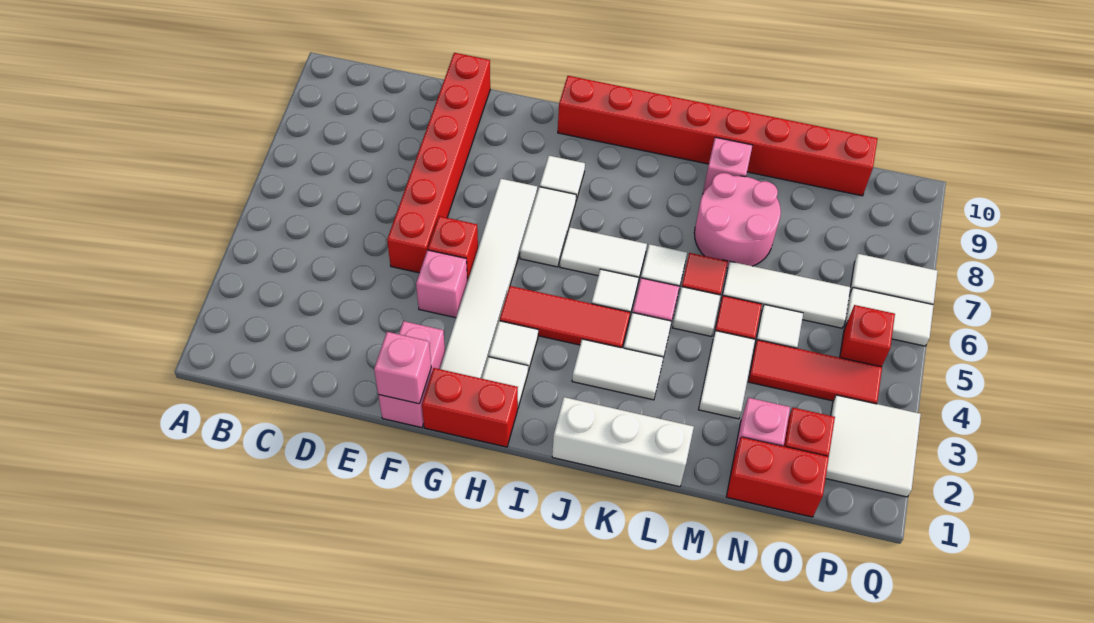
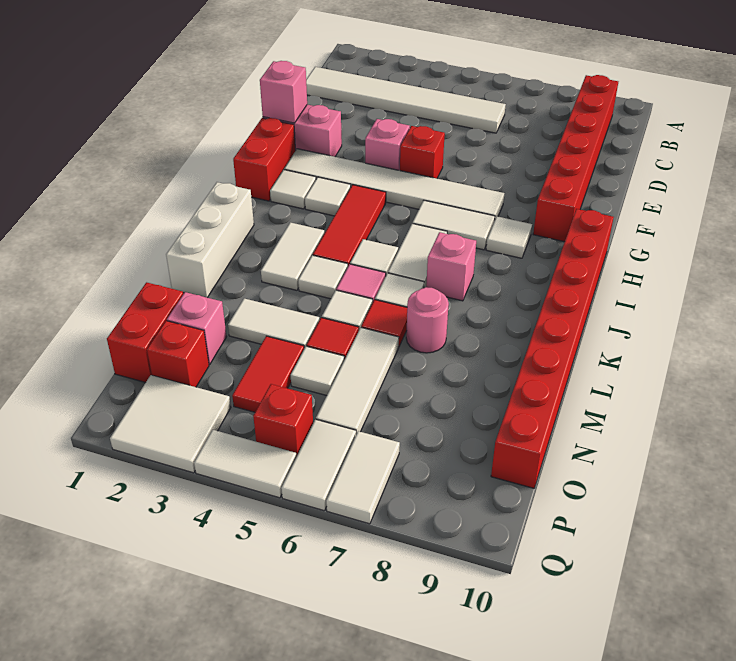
none -> white tile C1:C6 level 1
red brick E5:E10 level 1 -> red brick B9:G9 level 1
pink round brick L7:M8 level 1 -> pink round brick L7 level 1
pink brick L9 level 1 -> pink brick J7 level 1
red tile N4:P4 level 1 -> red tile N4:O4 level 1
none -> white tile Q4:Q5 level 1

